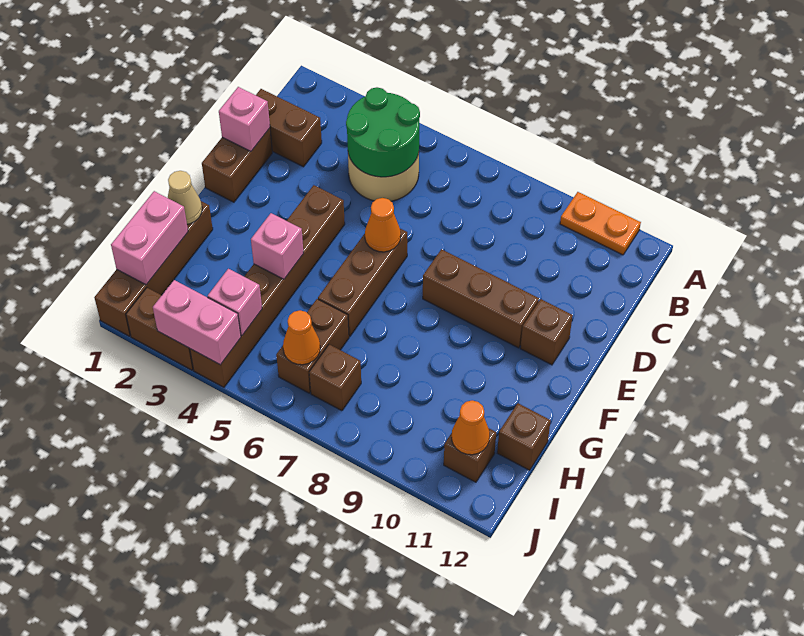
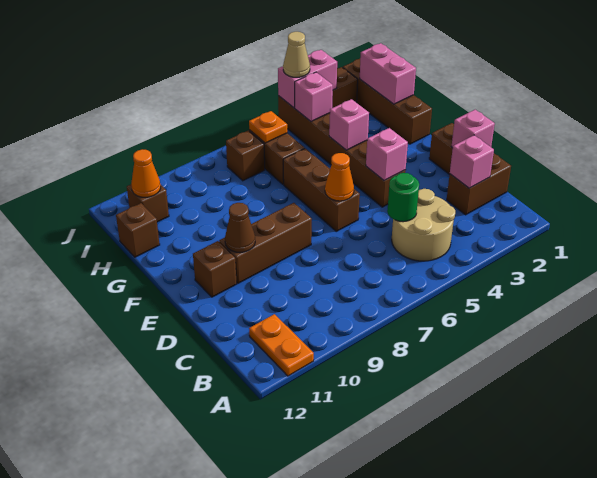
orange plate A10:A11 level 1 -> orange plate A11:B11 level 1
green round brick B4:C5 level 2 -> green round brick C5 level 2
none -> pink brick C2 level 2
none -> pink brick E4 level 2
none -> brown cone E10 level 2
tan cone G1 level 2 -> tan cone J4 level 3
orange cone I6 level 2 -> orange plate I6 level 2

